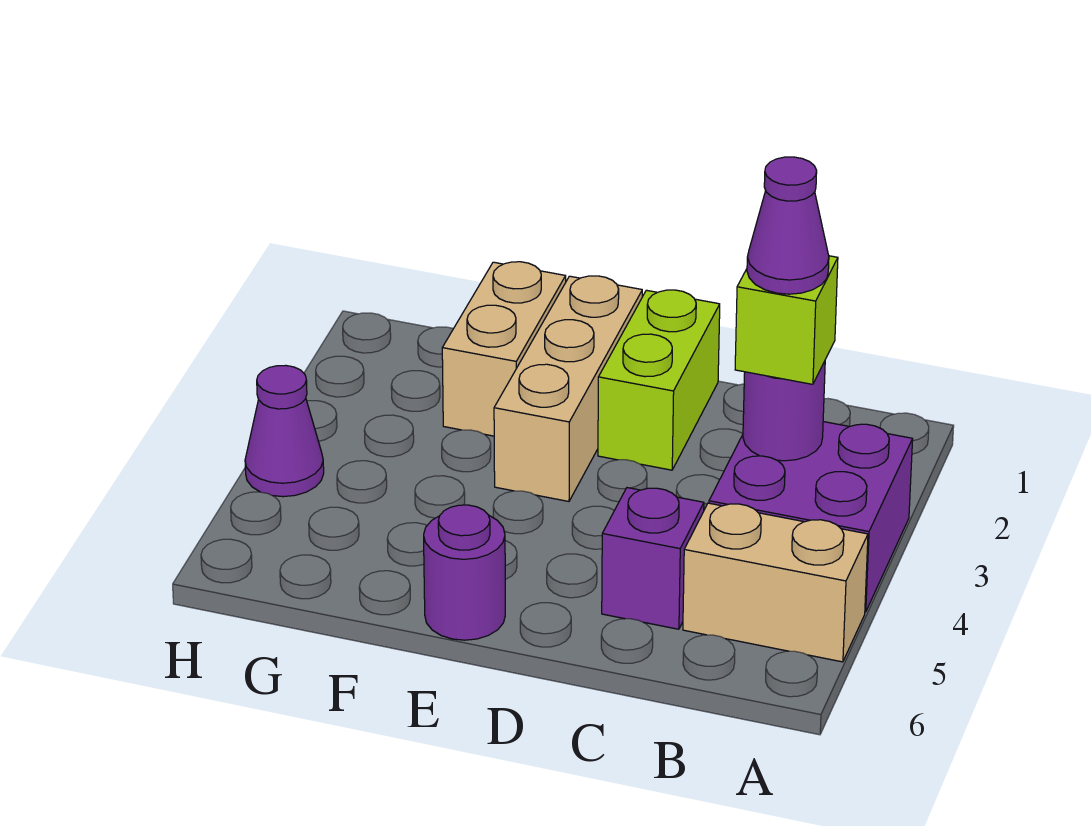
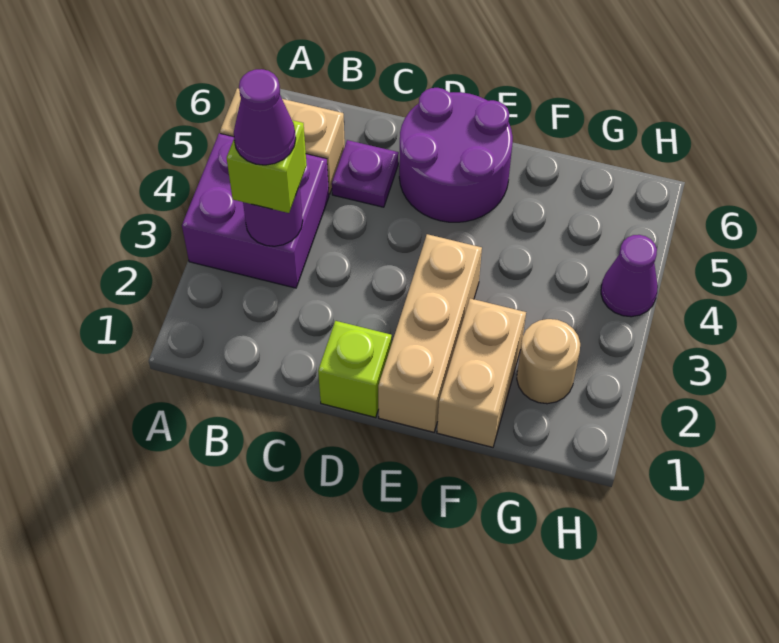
purple brick C5 level 1 -> purple plate C5 level 1
lime brick D1:D2 level 1 -> lime brick D1 level 1
purple round brick E6 level 1 -> purple round brick D5:E6 level 1
none -> tan round brick G2 level 1

